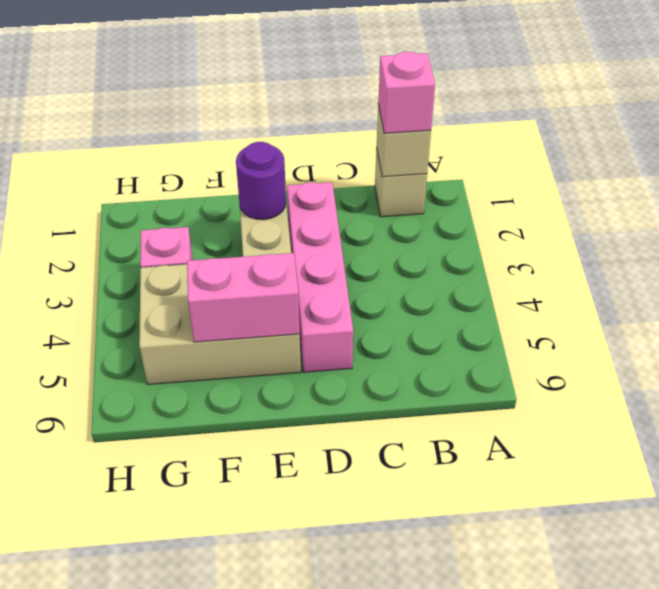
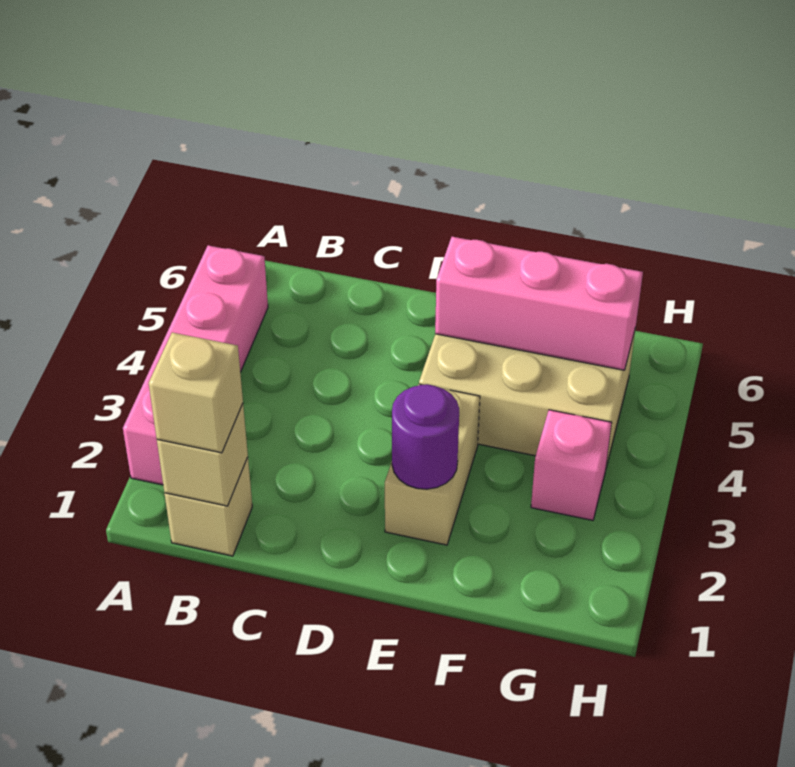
pink brick B1 level 3 -> tan brick B1 level 3
pink brick D2:D5 level 1 -> pink brick A2:A5 level 1
pink brick E5:F5 level 2 -> pink brick E5:G5 level 2

